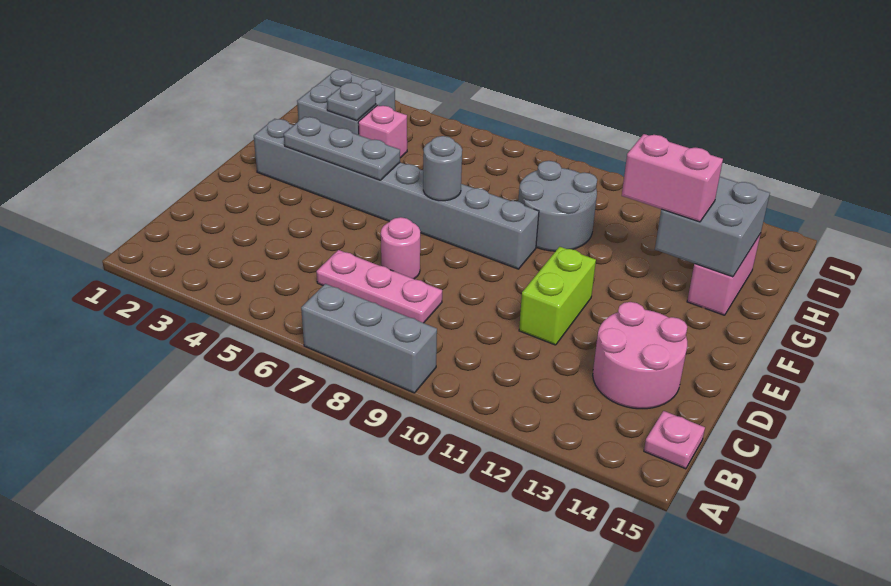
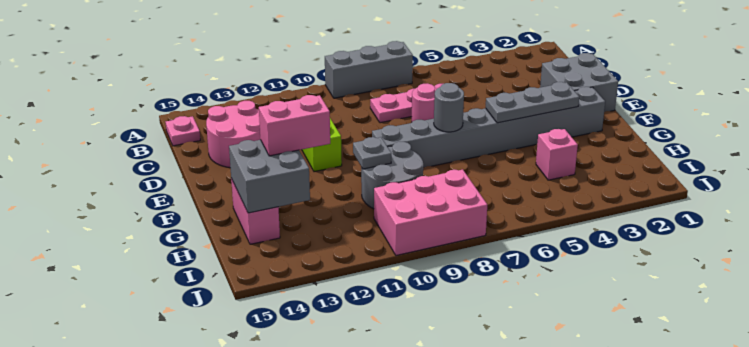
grey brick H2:I3 level 1 -> grey brick D1:E2 level 1
grey plate H3 level 2 -> grey plate G10 level 2
none -> pink brick I8:J10 level 1

